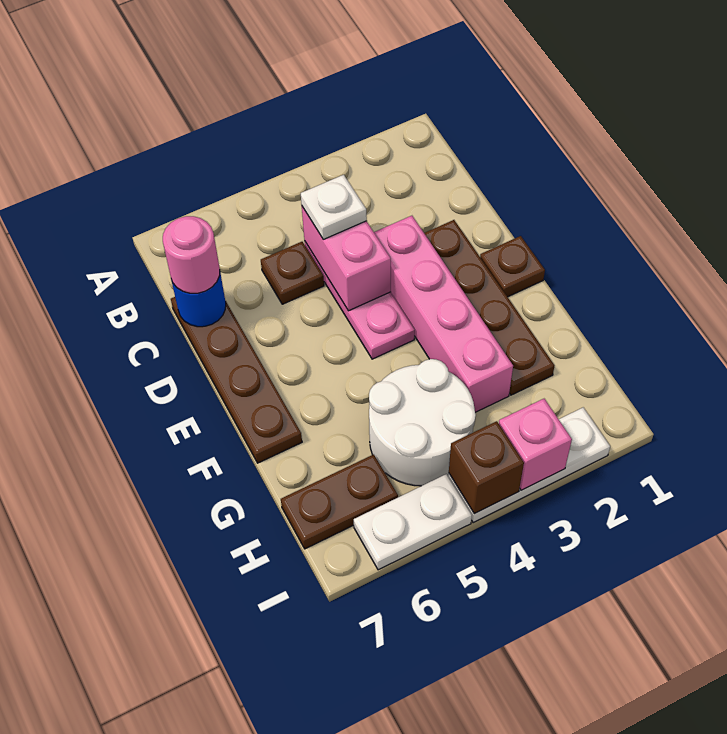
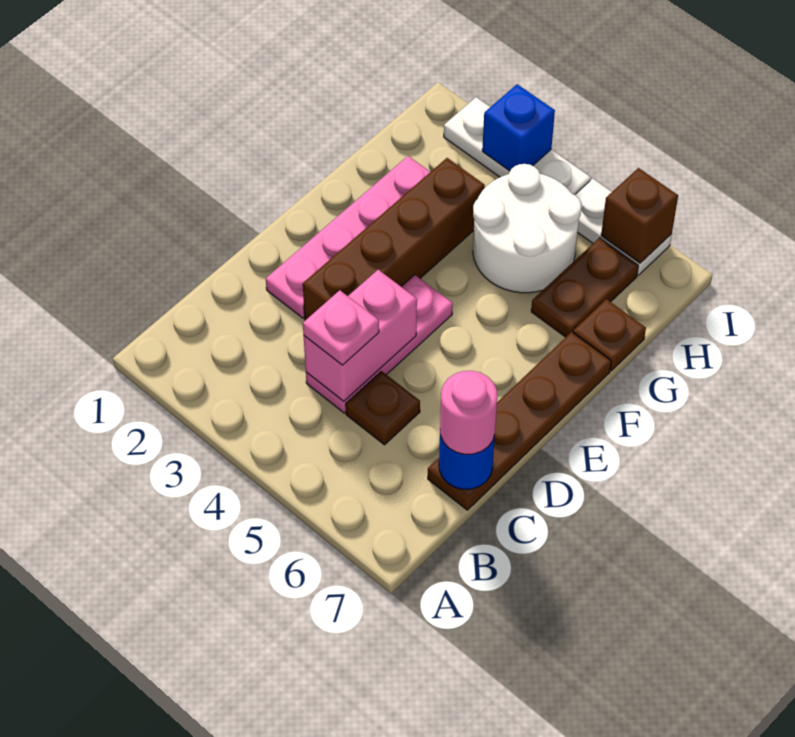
white plate C4 level 3 -> pink plate C4 level 3
brown plate D2:G2 level 1 -> pink plate D2:G2 level 1
pink brick D3:G3 level 1 -> brown brick D3:G3 level 1
brown plate E1 level 1 -> brown plate G7 level 1
brown plate H6:H7 level 1 -> brown plate G6:H6 level 1
pink brick I3 level 2 -> blue brick I3 level 2
brown brick I4 level 2 -> brown brick I6 level 2

